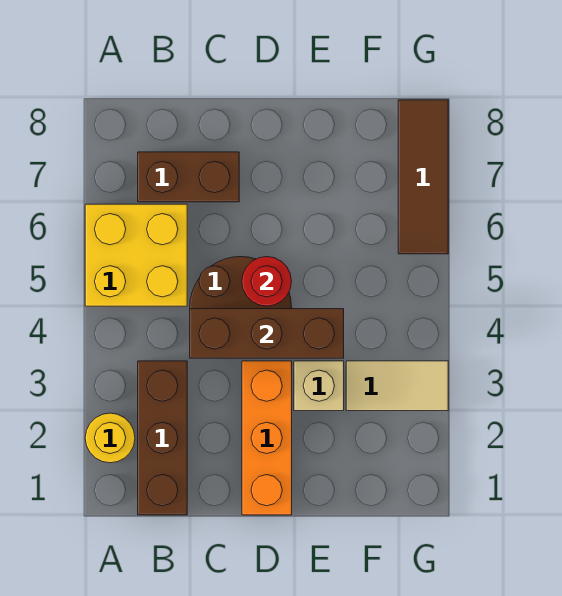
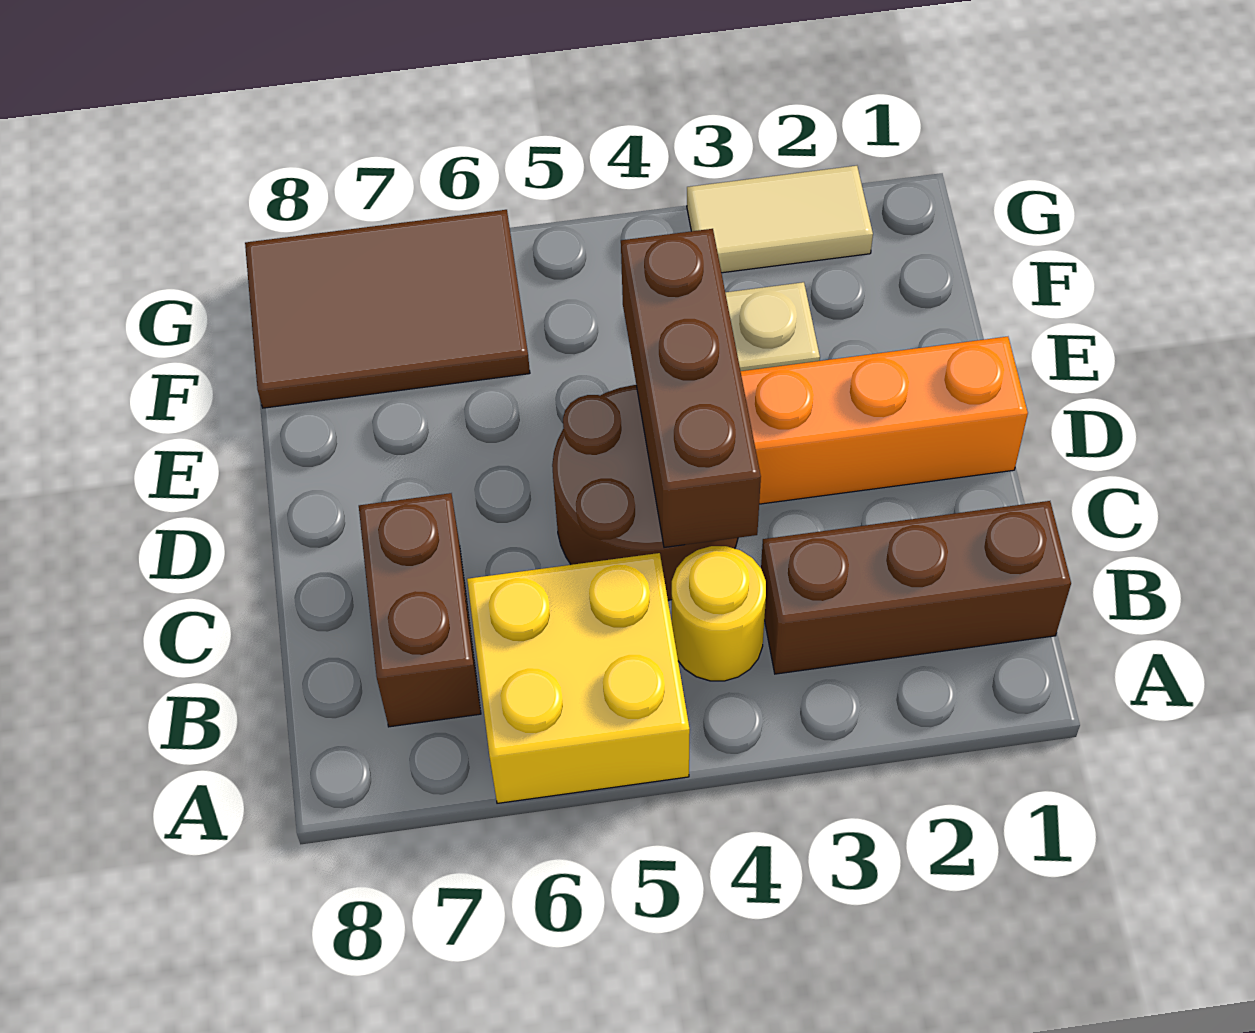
yellow round brick A2 level 1 -> yellow round brick B4 level 1
red round brick D5 level 2 -> none
tan tile F3:G3 level 1 -> tan tile G2:G3 level 1
brown tile G6:G8 level 1 -> brown tile F6:G8 level 1

